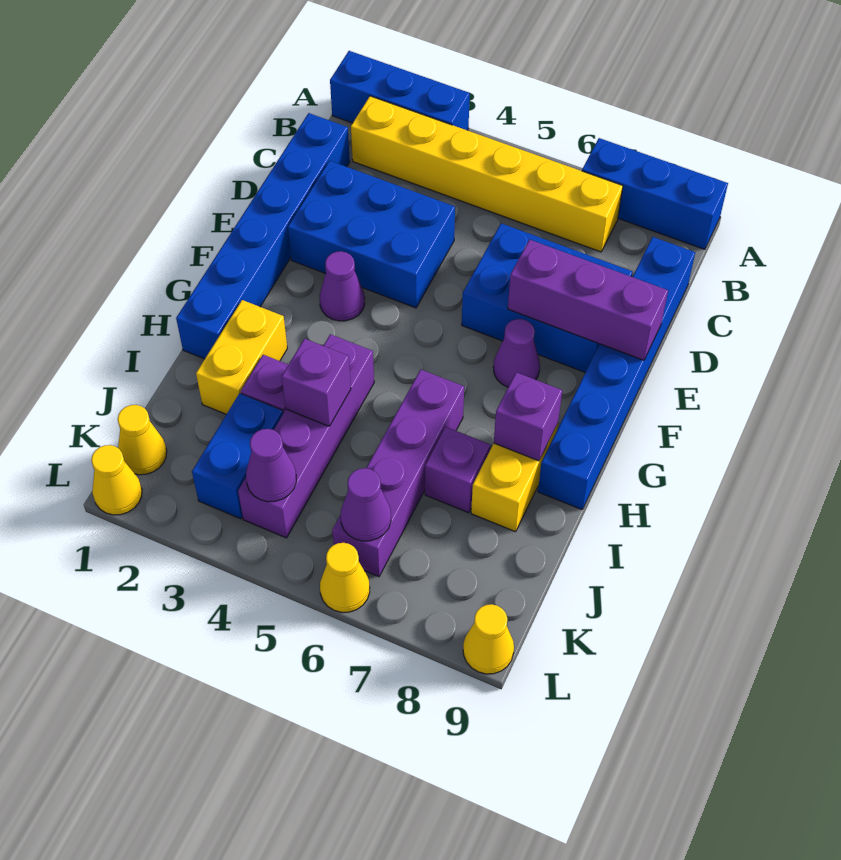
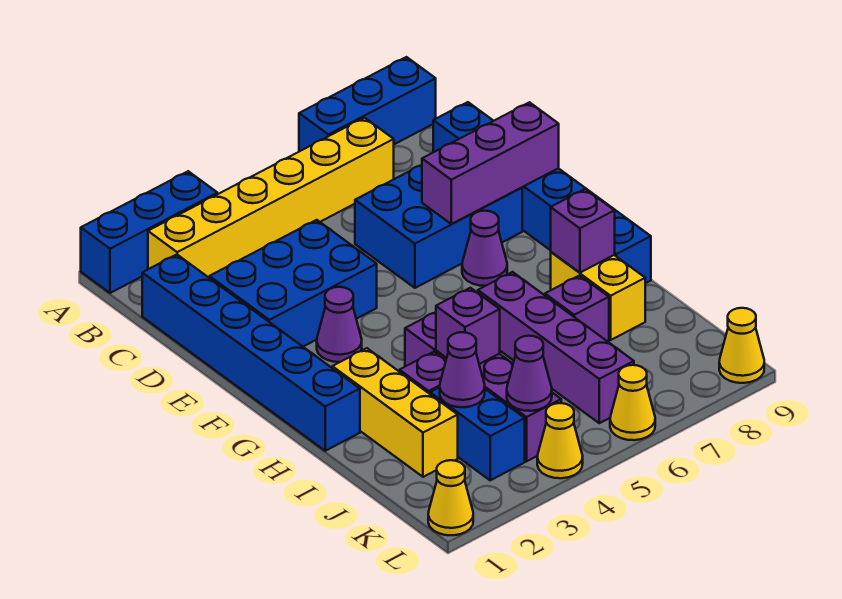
yellow brick H2:I2 level 1 -> yellow brick H2:J2 level 1
yellow cone K1 level 1 -> yellow cone L4 level 1
purple cone K6 level 2 -> purple cone J3 level 2

